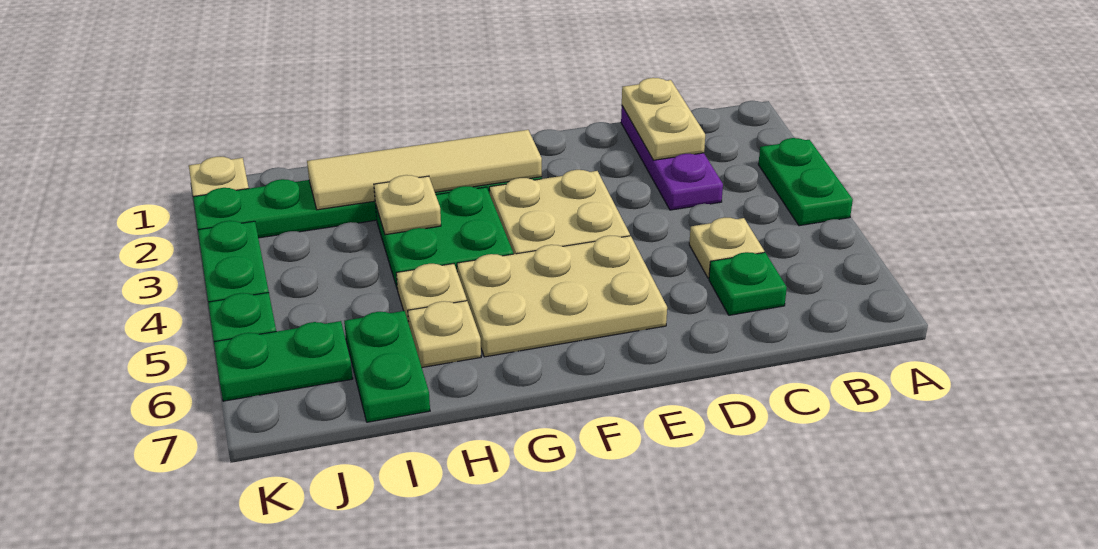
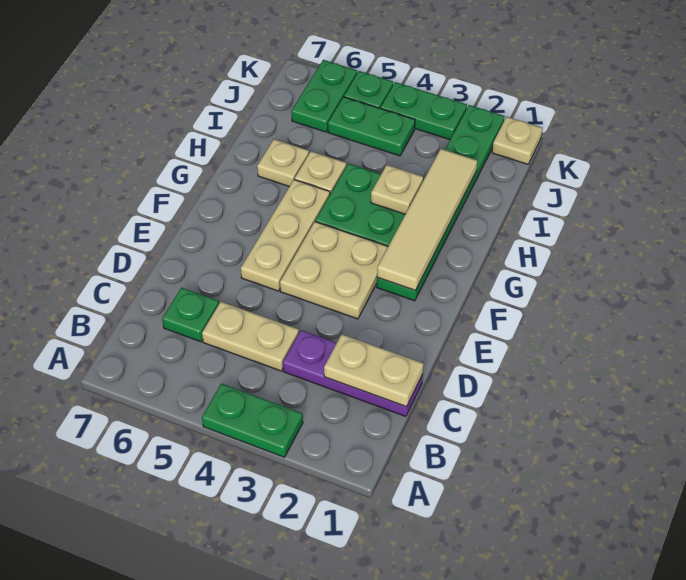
tan plate C5 level 1 -> tan plate C4:C5 level 1
tan plate E5:G6 level 1 -> tan plate E5:G5 level 1
green plate I6:I7 level 1 -> green plate J4:J5 level 1

